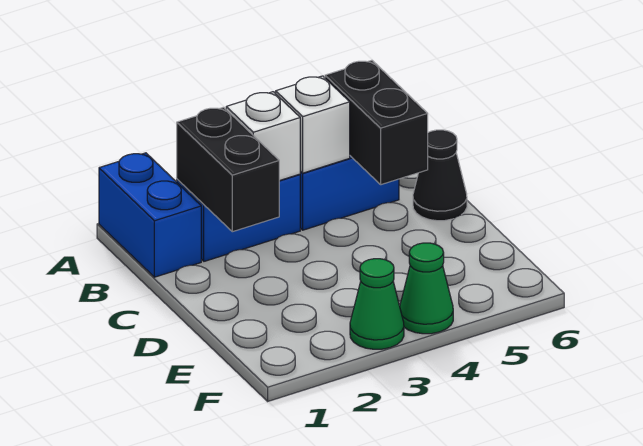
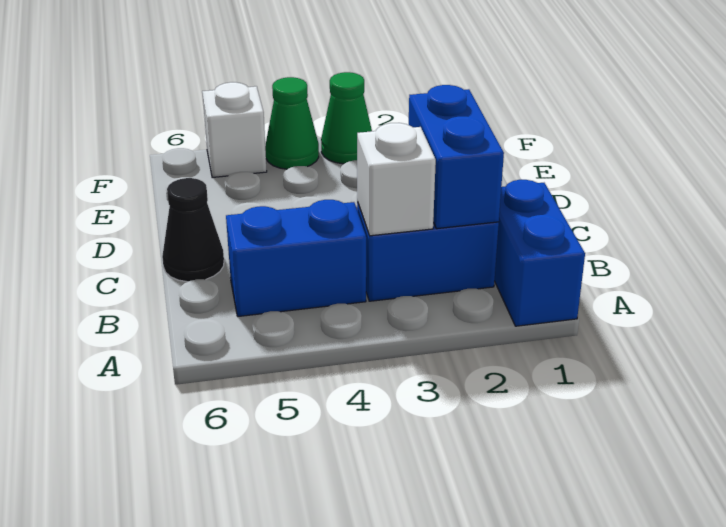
black brick B2:C2 level 2 -> blue brick B2:C2 level 2
white brick B4 level 2 -> white brick F5 level 1
black brick B5:C5 level 2 -> none

